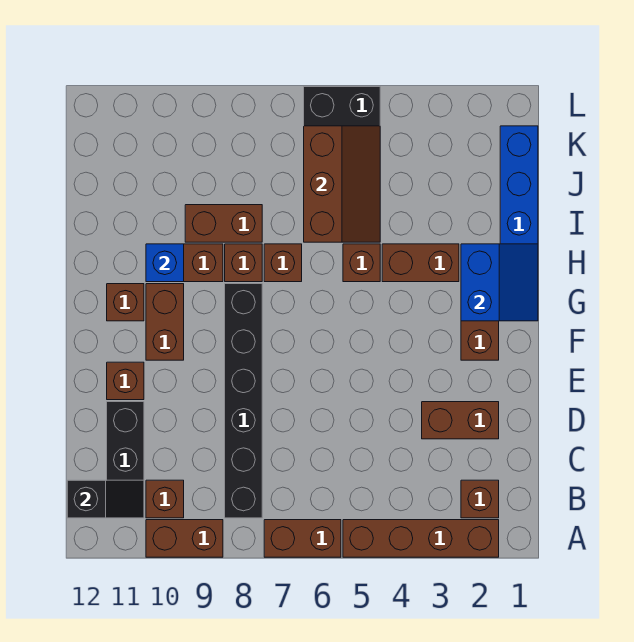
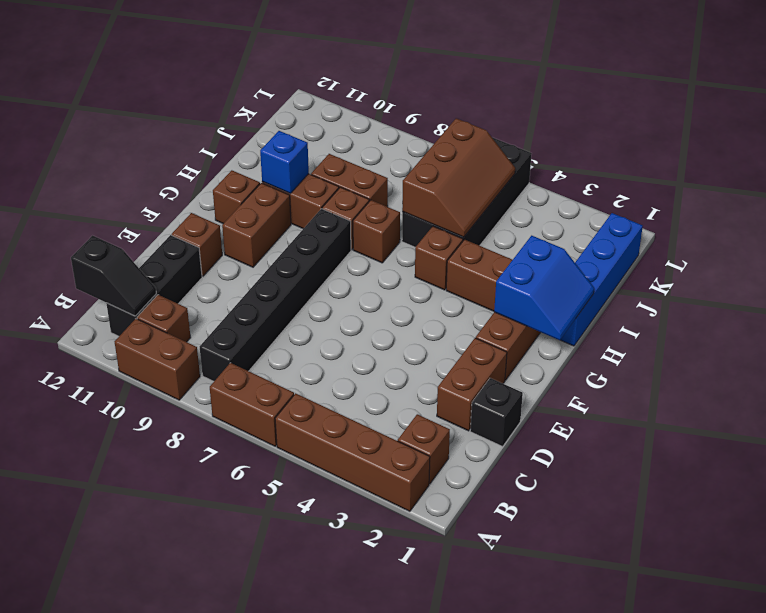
none -> black brick D1 level 1
brown brick D2:D3 level 1 -> brown brick D2:E2 level 1

